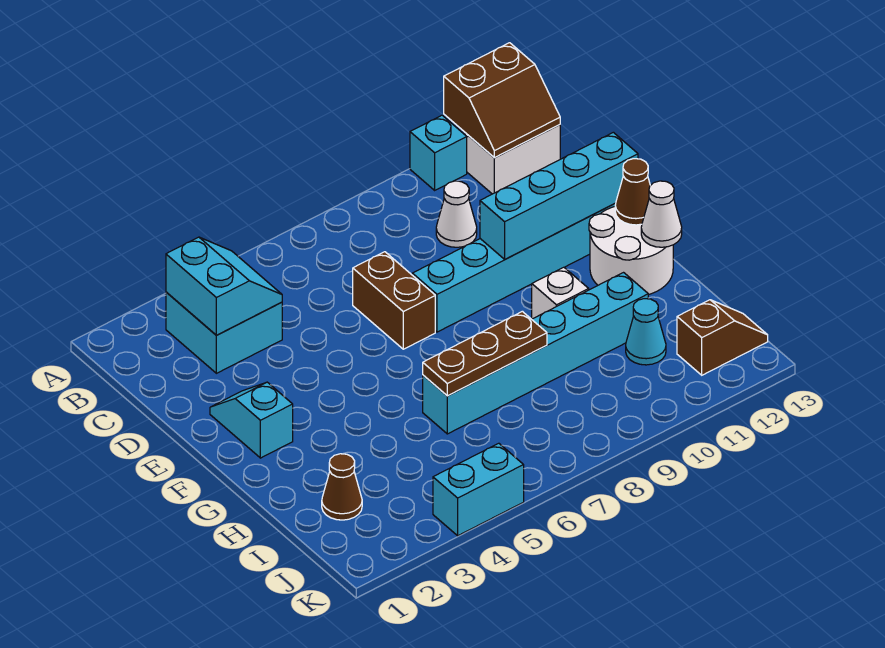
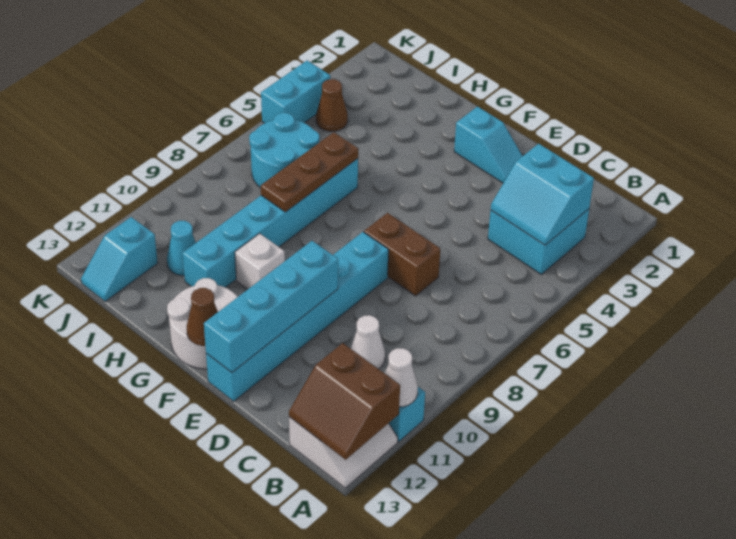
brown slope A12:B13 level 2 top A -> brown slope A12:B13 level 2 top 12
white cone G13 level 2 -> white cone A11 level 2
brown cone I2 level 1 -> brown cone J4 level 1
none -> cyan round brick I6:J7 level 1
brown slope J12:J13 level 1 top 12 -> cyan slope J12:J13 level 1 top 12

